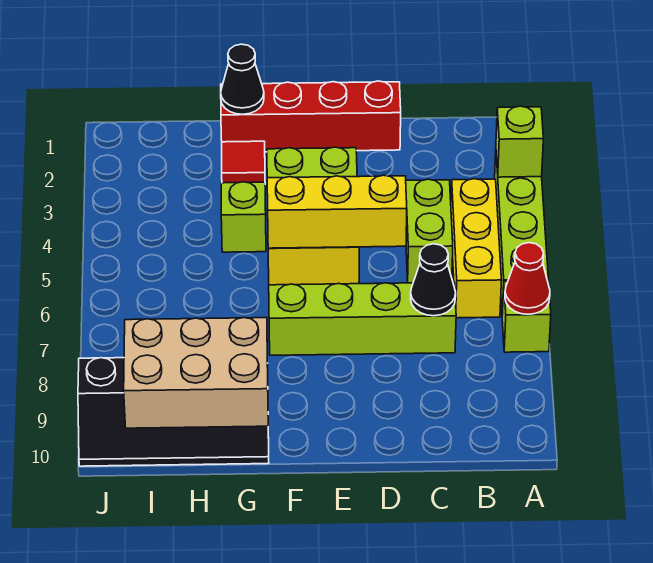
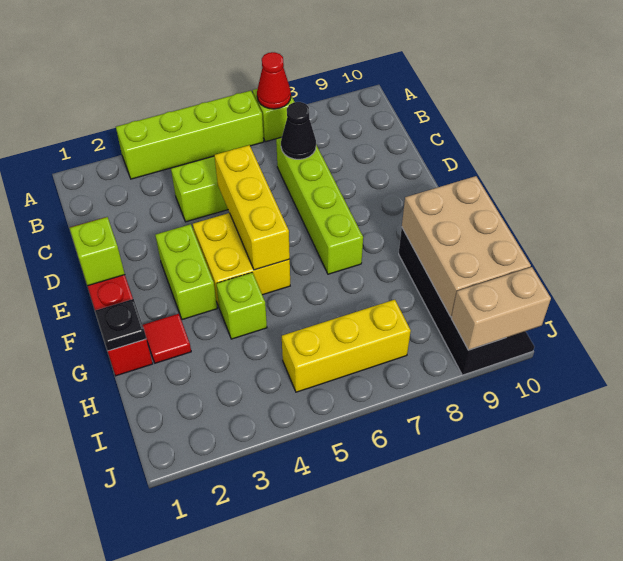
lime brick A3 level 2 -> lime brick E1 level 2
yellow brick B4:B6 level 1 -> yellow brick I5:I7 level 1
black cone G1 level 2 -> black plate G1 level 2
none -> tan brick J9:J10 level 2

